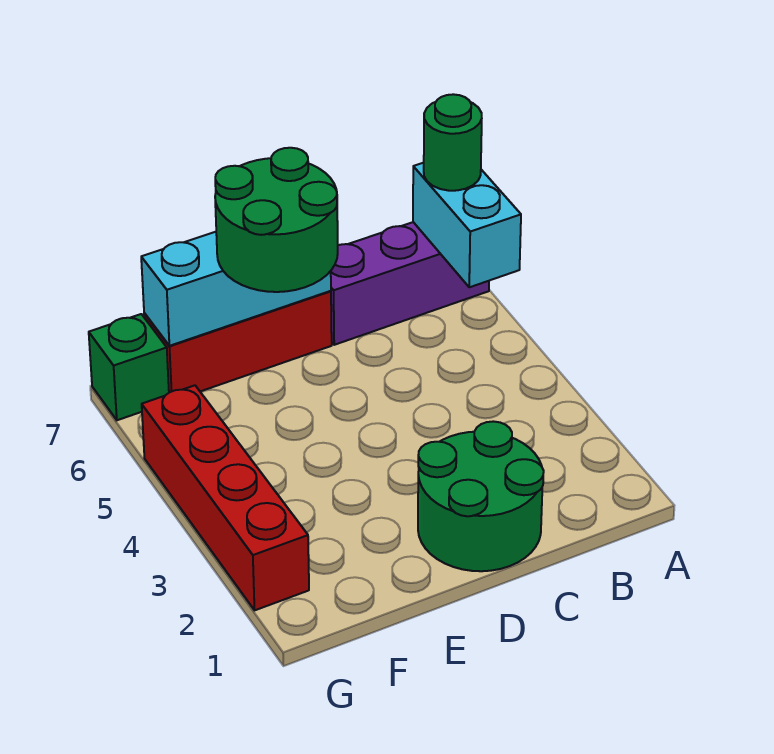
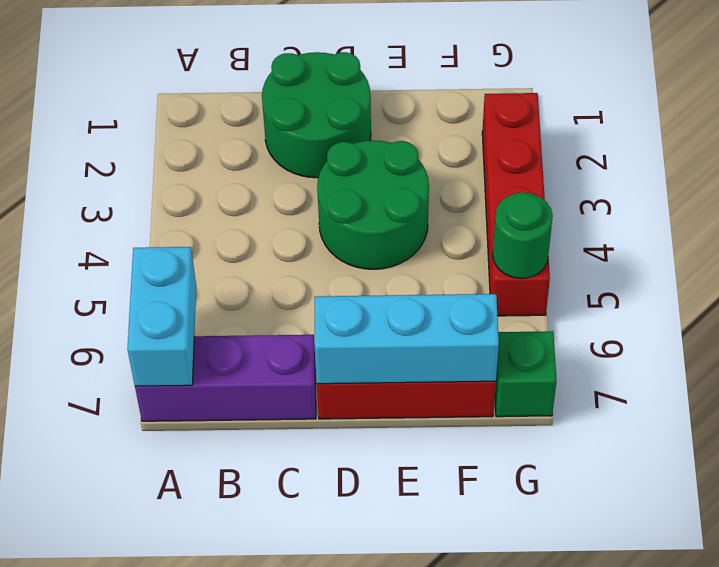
green round brick A7 level 3 -> green round brick G5 level 2
green round brick D6:E7 level 3 -> green round brick D3:E4 level 1

